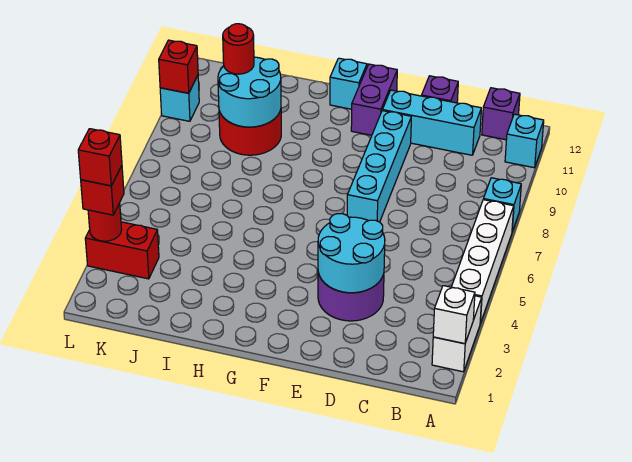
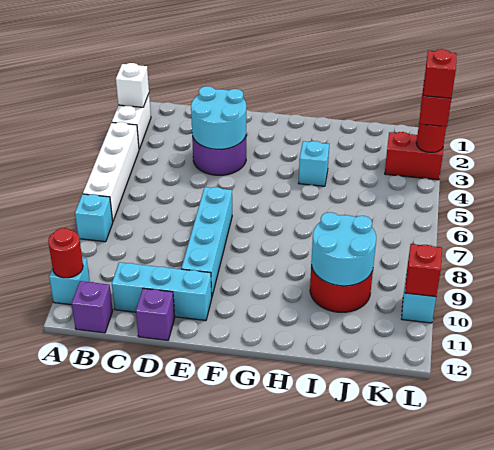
purple brick F11:F12 level 1 -> none
cyan brick G12 level 1 -> cyan brick H4 level 1
red round brick J10 level 3 -> red round brick A11 level 2

